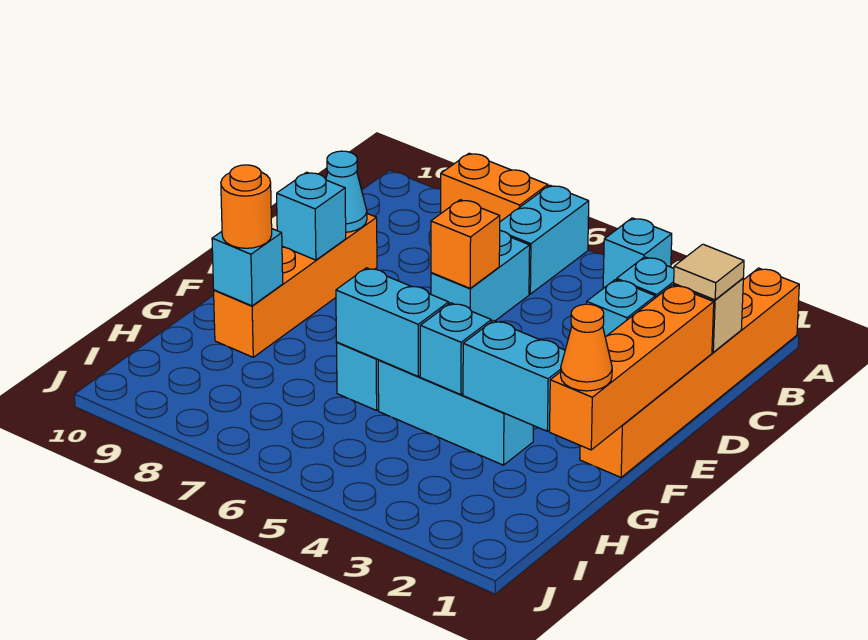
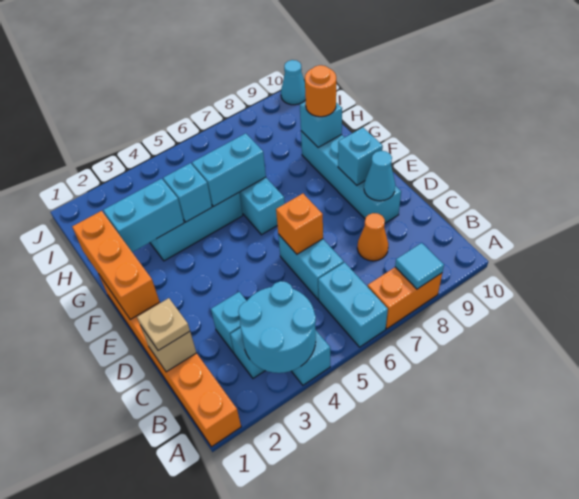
none -> cyan round brick A3:B4 level 2
none -> cyan tile A8 level 2
tan tile C1 level 3 -> tan plate C1 level 3
orange brick D1:G1 level 2 -> orange brick E1:G1 level 2
orange brick D9:G9 level 1 -> cyan brick D9:G9 level 1
orange cone G1 level 3 -> orange cone C8 level 1
none -> cyan cone J10 level 1

